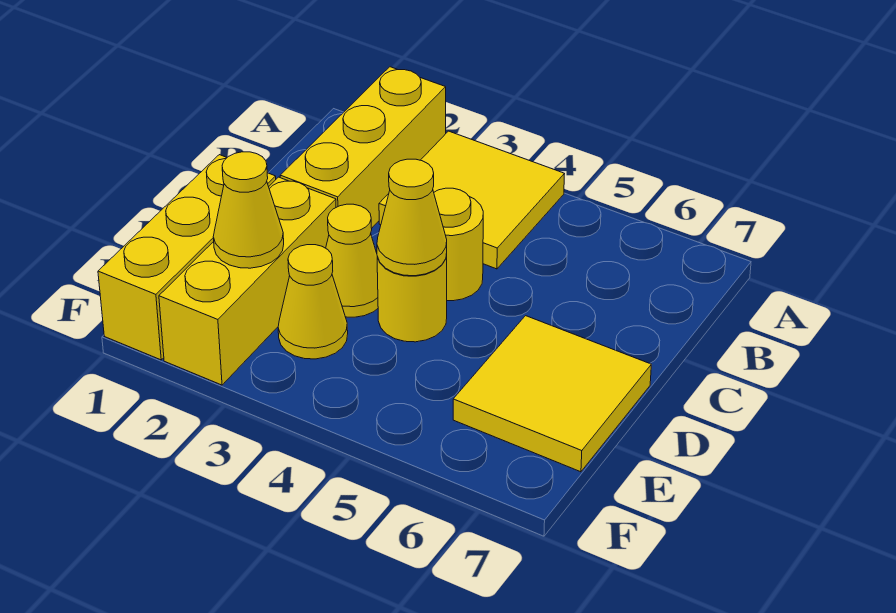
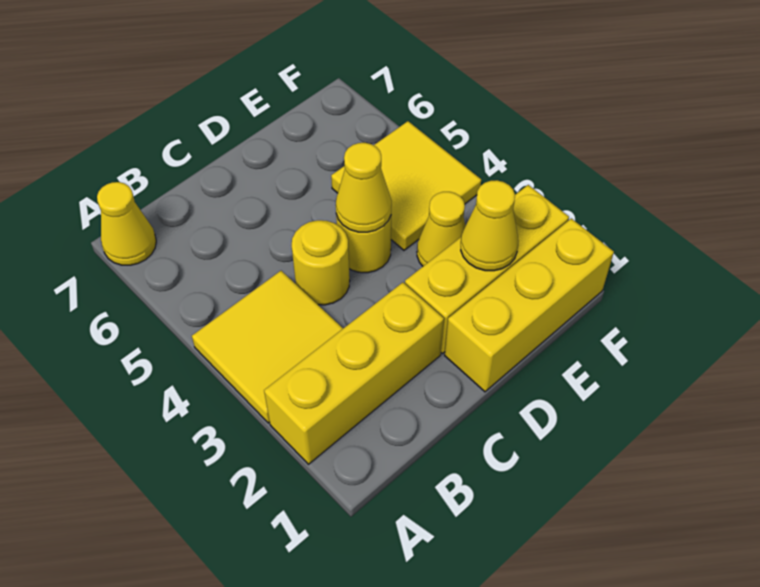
yellow cone D3 level 1 -> yellow cone A7 level 1
yellow tile D6:E7 level 1 -> yellow tile E4:F5 level 1

